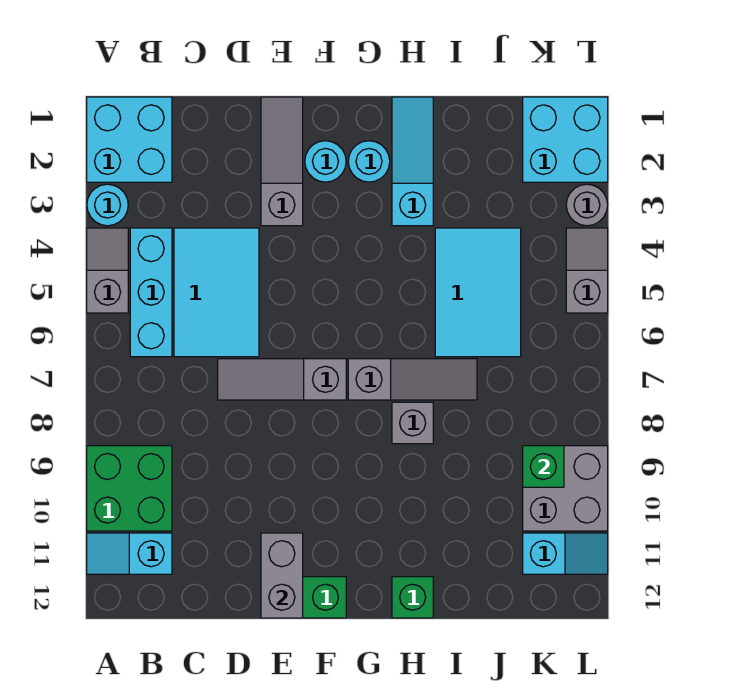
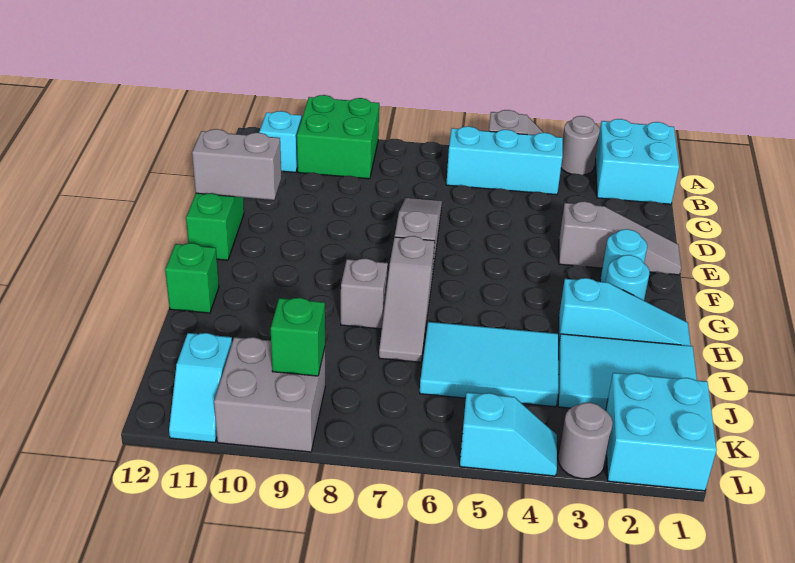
cyan round brick A3 level 1 -> grey round brick A3 level 1
cyan tile C4:D6 level 1 -> cyan tile I1:J3 level 1
grey slope L4:L5 level 1 top 5 -> cyan slope L4:L5 level 1 top 5

